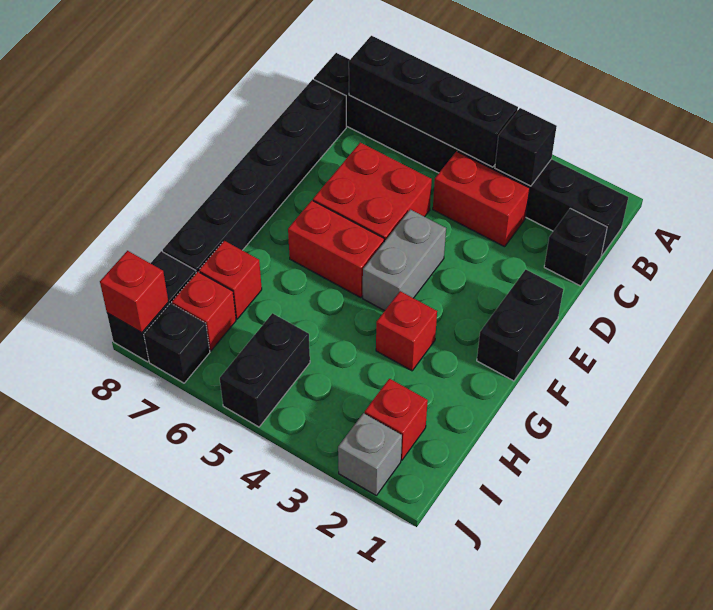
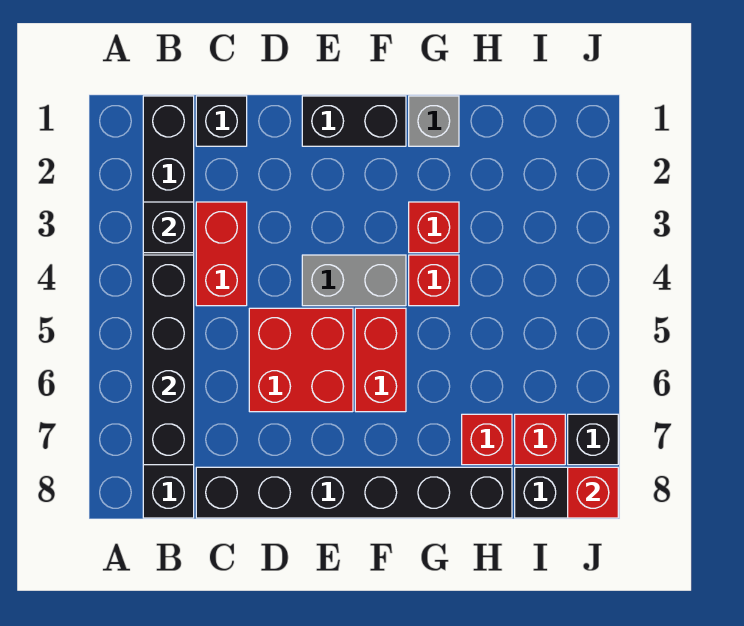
red brick I2 level 1 -> red brick G4 level 1
black brick I5:J5 level 1 -> none
grey brick J2 level 1 -> grey brick G1 level 1

